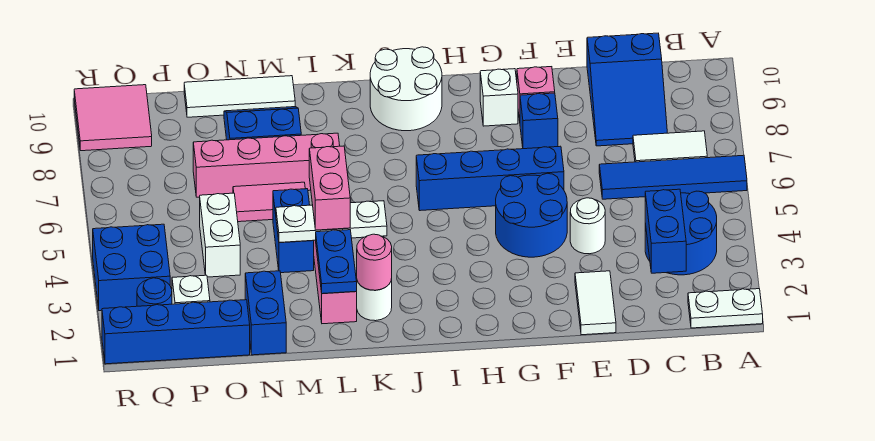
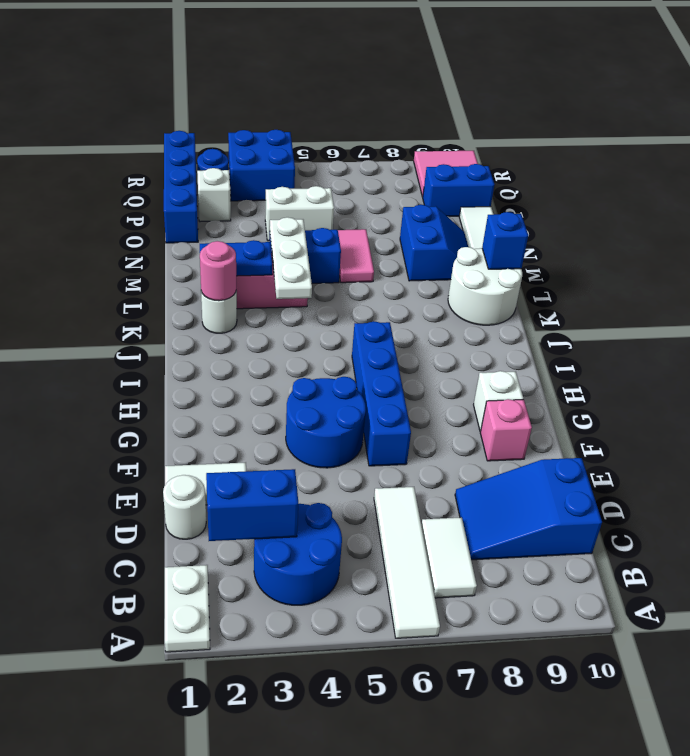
blue tile A6:D6 level 1 -> white tile A6:D6 level 1
white round brick E4 level 1 -> white round brick D1 level 1
blue brick F8 level 1 -> blue brick L10 level 2
white round brick I9:J10 level 1 -> white round brick K9:L10 level 1
pink brick L4:L5 level 3 -> none
pink brick L7:O7 level 1 -> none
blue brick N1:N2 level 1 -> blue brick P9:P10 level 1

